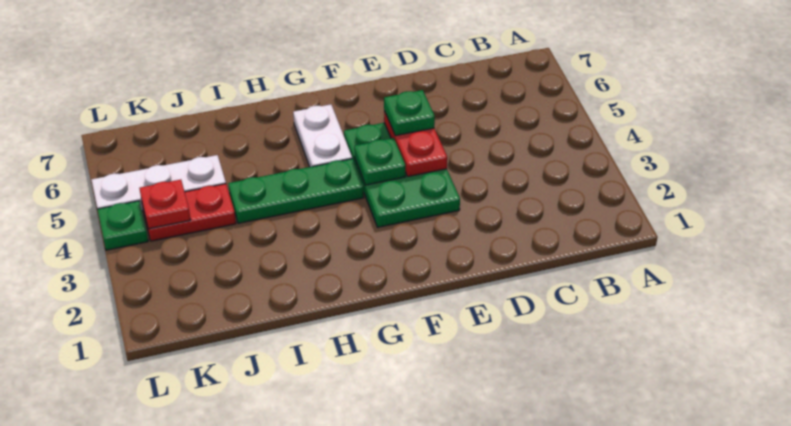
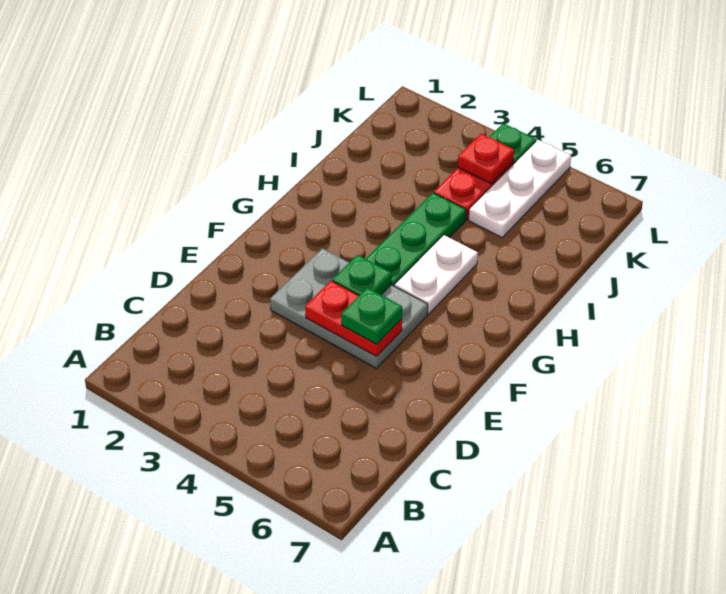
green plate E3:F5 level 1 -> grey plate E3:F5 level 1
white plate G5:G6 level 1 -> white plate G5:H5 level 1

